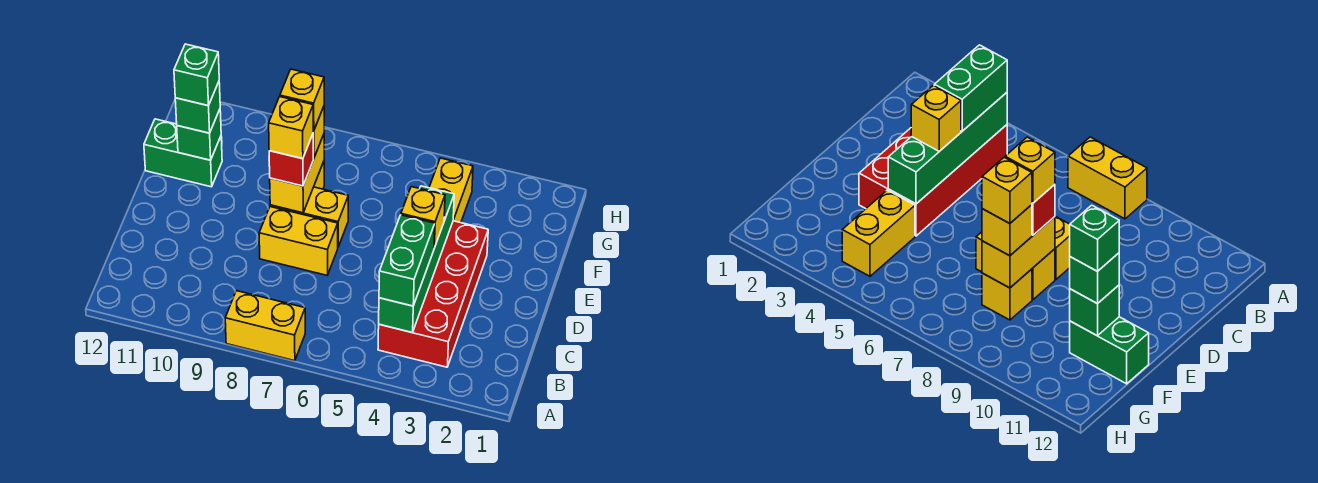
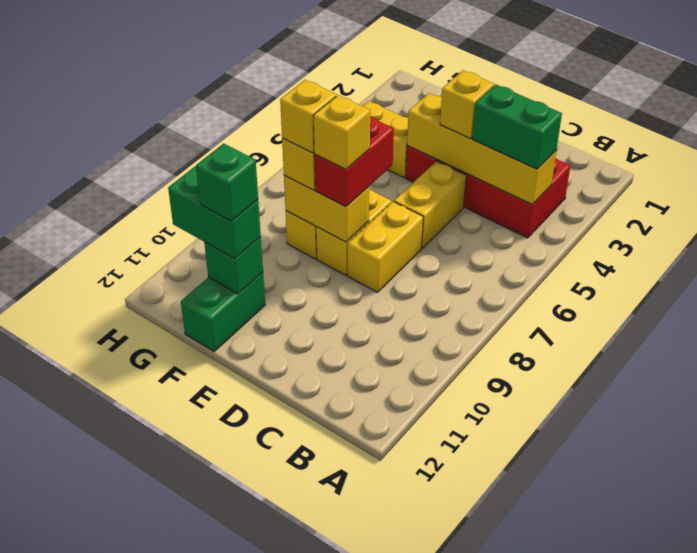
yellow brick A7:A8 level 1 -> yellow brick D5:D6 level 1
green brick B4:E4 level 2 -> yellow brick B4:E4 level 2
red brick E8 level 3 -> red brick E7:E8 level 3
green brick F11 level 3 -> green brick F11:G11 level 3

